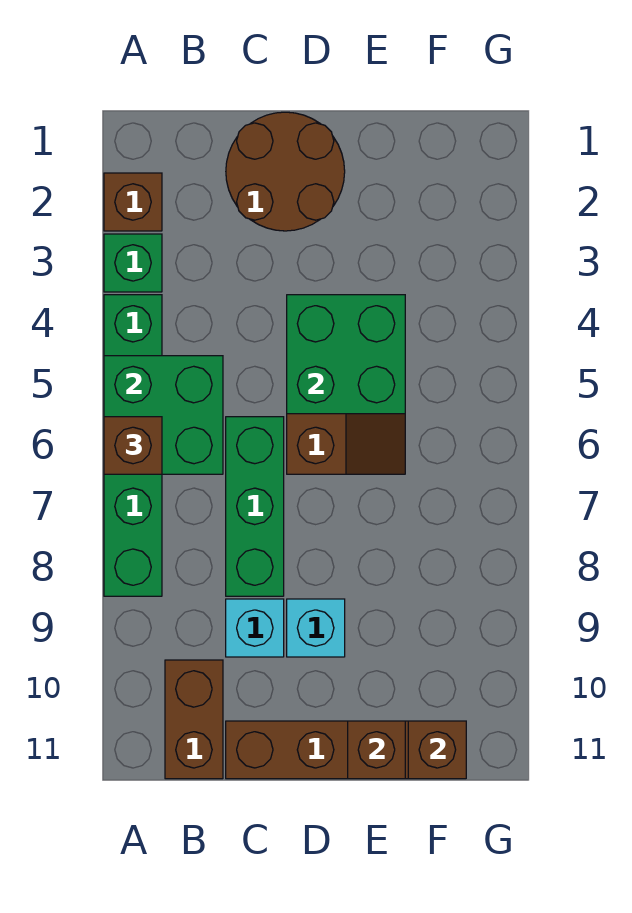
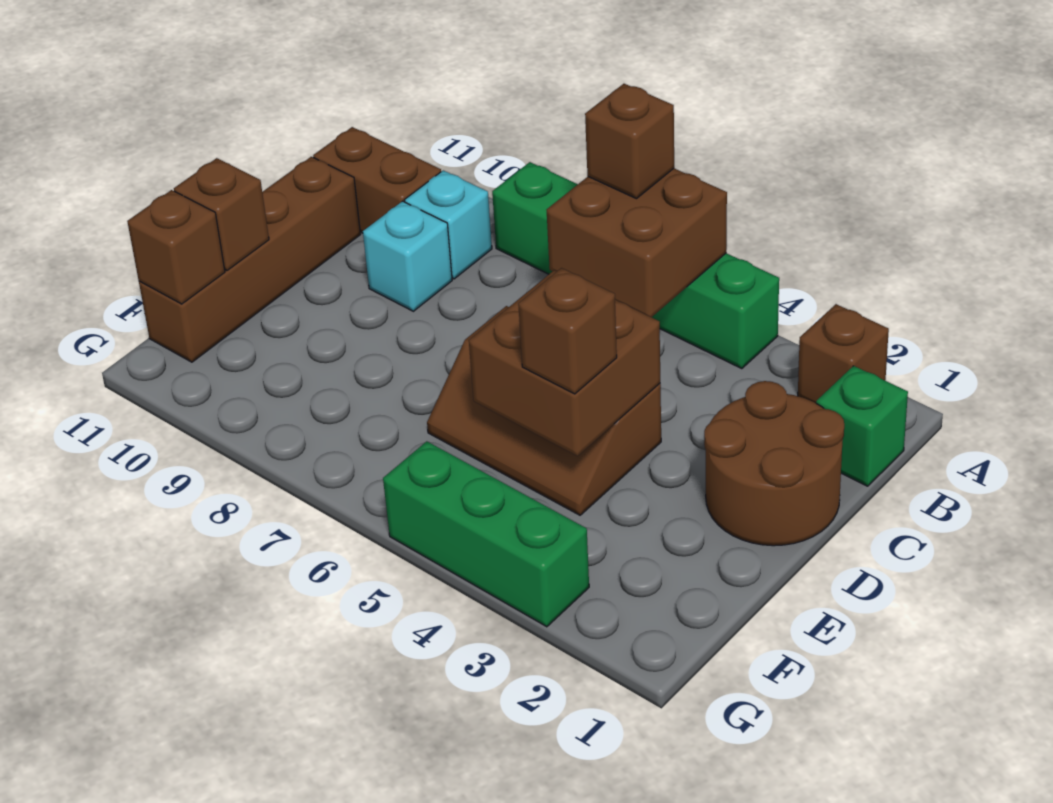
green brick A3 level 1 -> green brick B1 level 1
green brick A5:B6 level 2 -> brown brick A5:B6 level 2
green brick C6:C8 level 1 -> green brick G3:G5 level 1
green brick D4:E5 level 2 -> brown brick D4:E5 level 2
cyan brick D9 level 1 -> cyan brick B9 level 1
none -> brown brick E4 level 3

